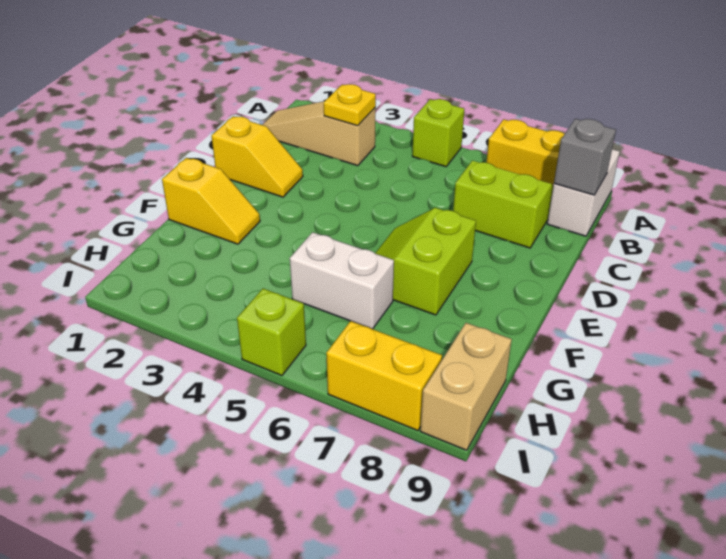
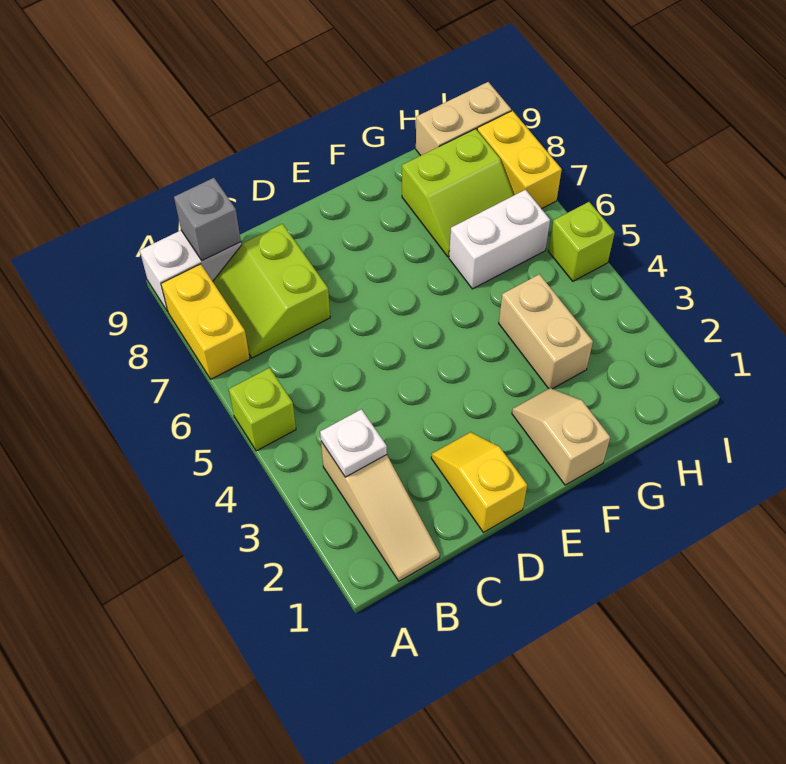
yellow plate B3 level 2 -> white plate B3 level 2
lime slope E6:F7 level 1 top 7 -> lime slope G7:H8 level 1 top 8
yellow slope F1:F2 level 1 top 1 -> tan slope F1:F2 level 1 top 1
none -> tan brick G3:G4 level 1
white brick G5:G6 level 1 -> white brick G6:H6 level 1

